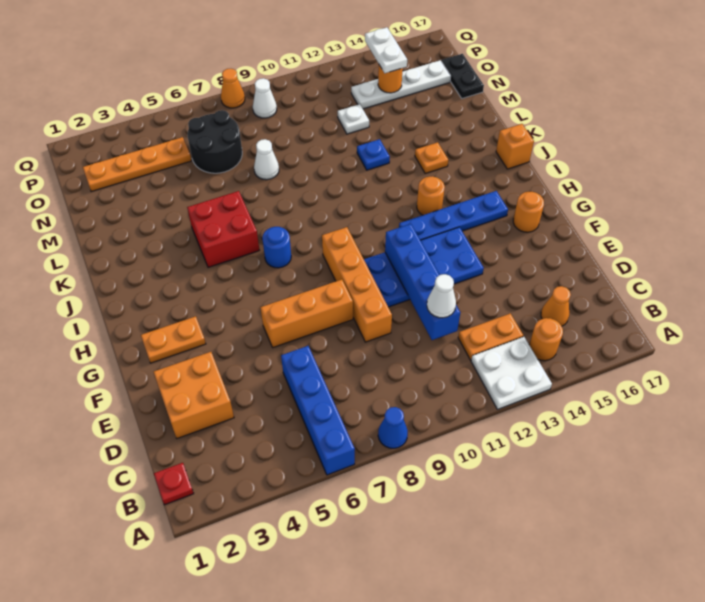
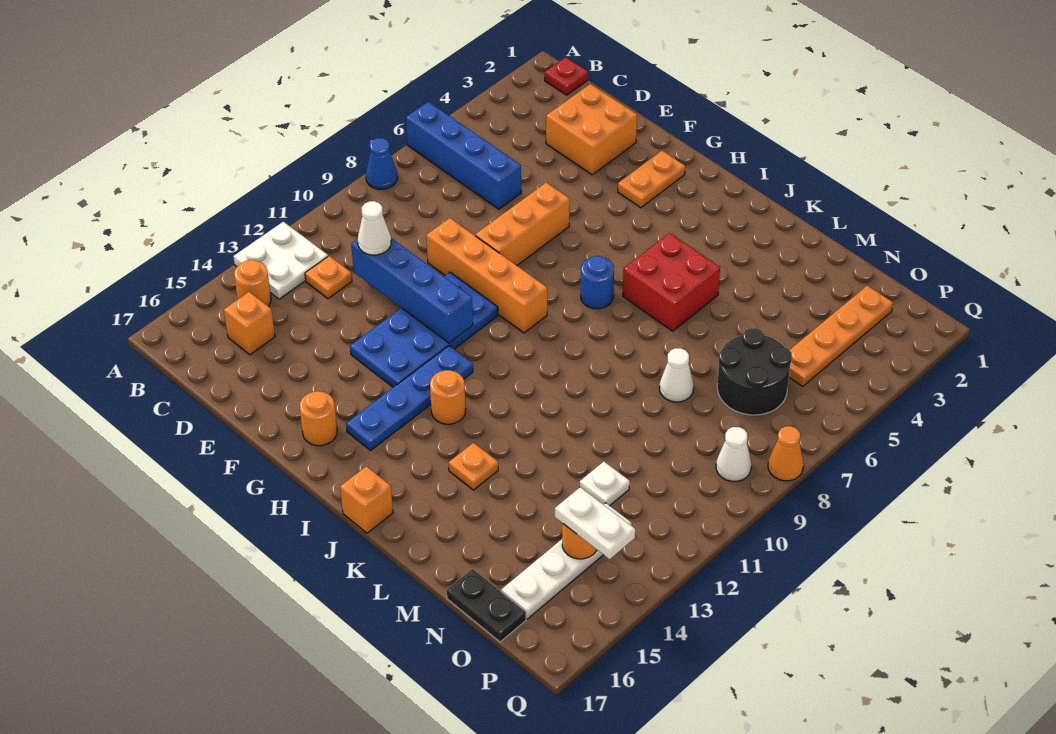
orange plate C12:C13 level 1 -> orange plate C12 level 1
orange cone C15 level 1 -> orange brick C15 level 1
blue plate L12 level 1 -> none

